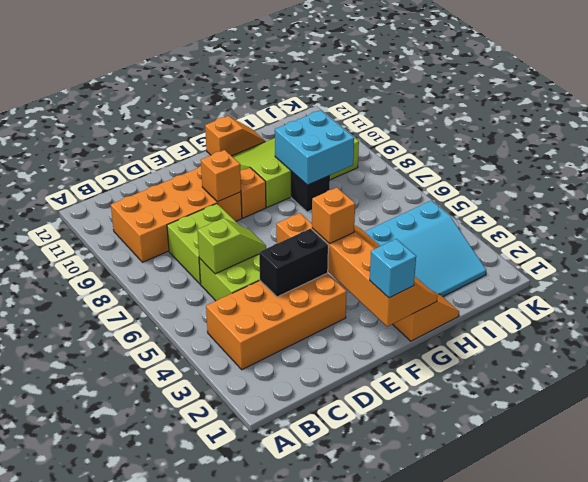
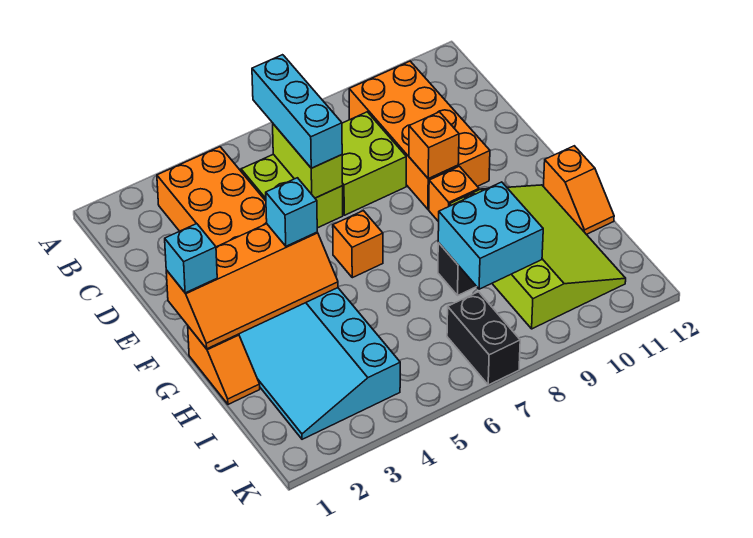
none -> cyan brick B6:D6 level 3
lime slope C6:D6 level 2 top C -> lime brick C6:D6 level 2
black brick D4:E4 level 2 -> black brick J7:K7 level 1
orange brick F4 level 3 -> cyan brick F4 level 3

